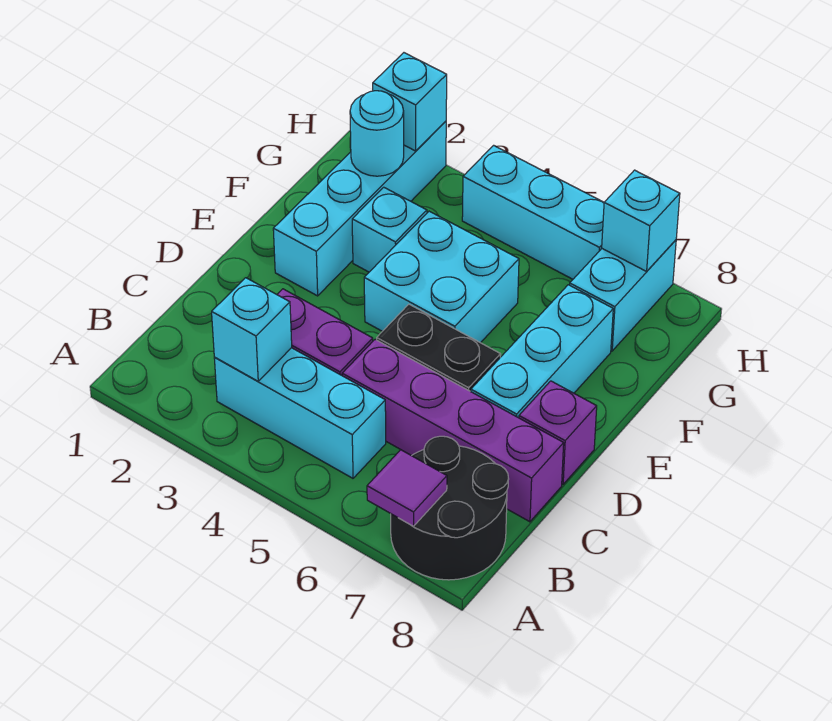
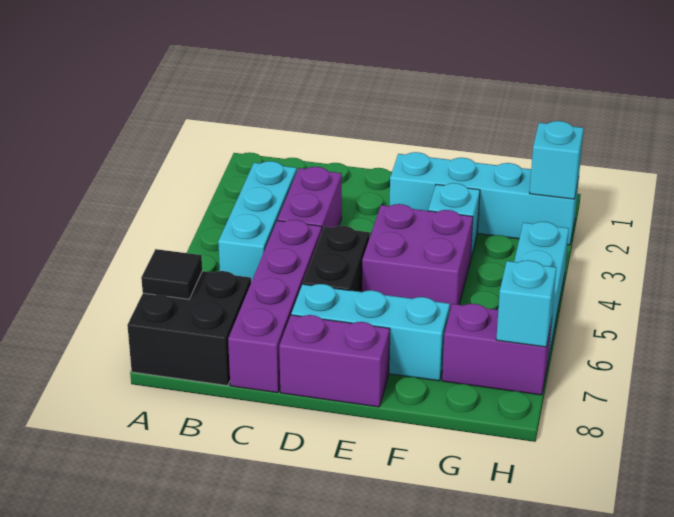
black round brick A7:B8 level 1 -> black brick A7:B8 level 1
purple tile A7 level 2 -> black tile A7 level 2
cyan brick B3 level 2 -> none
purple brick D8 level 1 -> purple brick D8:E8 level 1
cyan brick E4:F5 level 1 -> purple brick E4:F5 level 1
cyan round brick G2 level 2 -> none
cyan brick G7:H7 level 1 -> purple brick G7:H7 level 1

